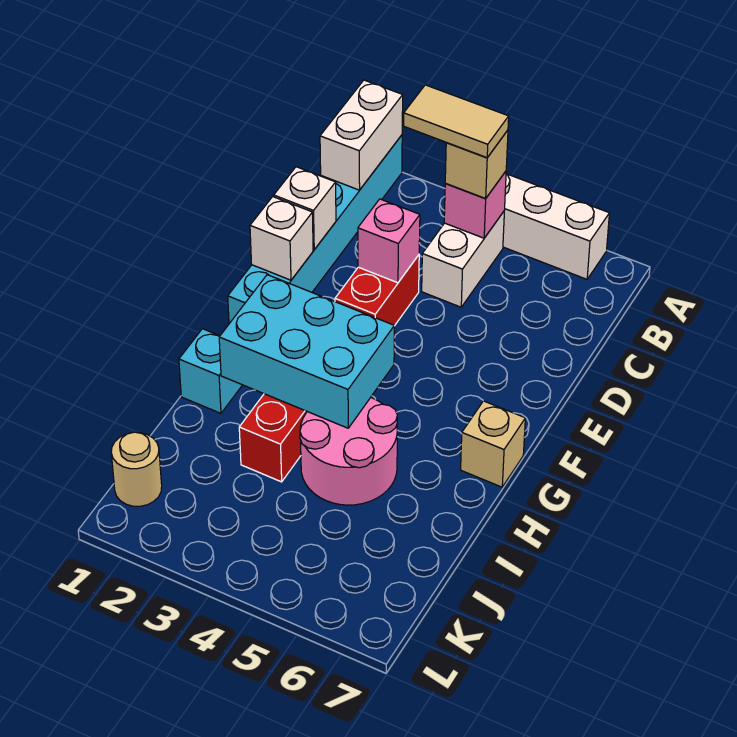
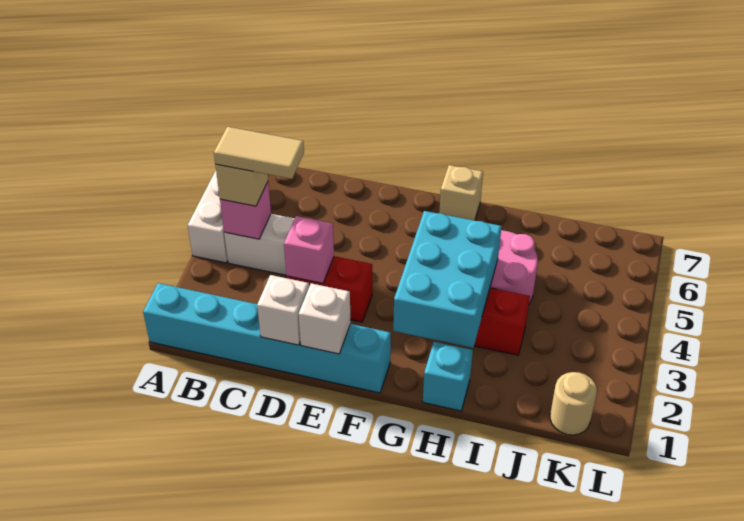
white brick A1:B1 level 2 -> none
tan tile B3:B4 level 4 -> tan tile B4:C4 level 4

